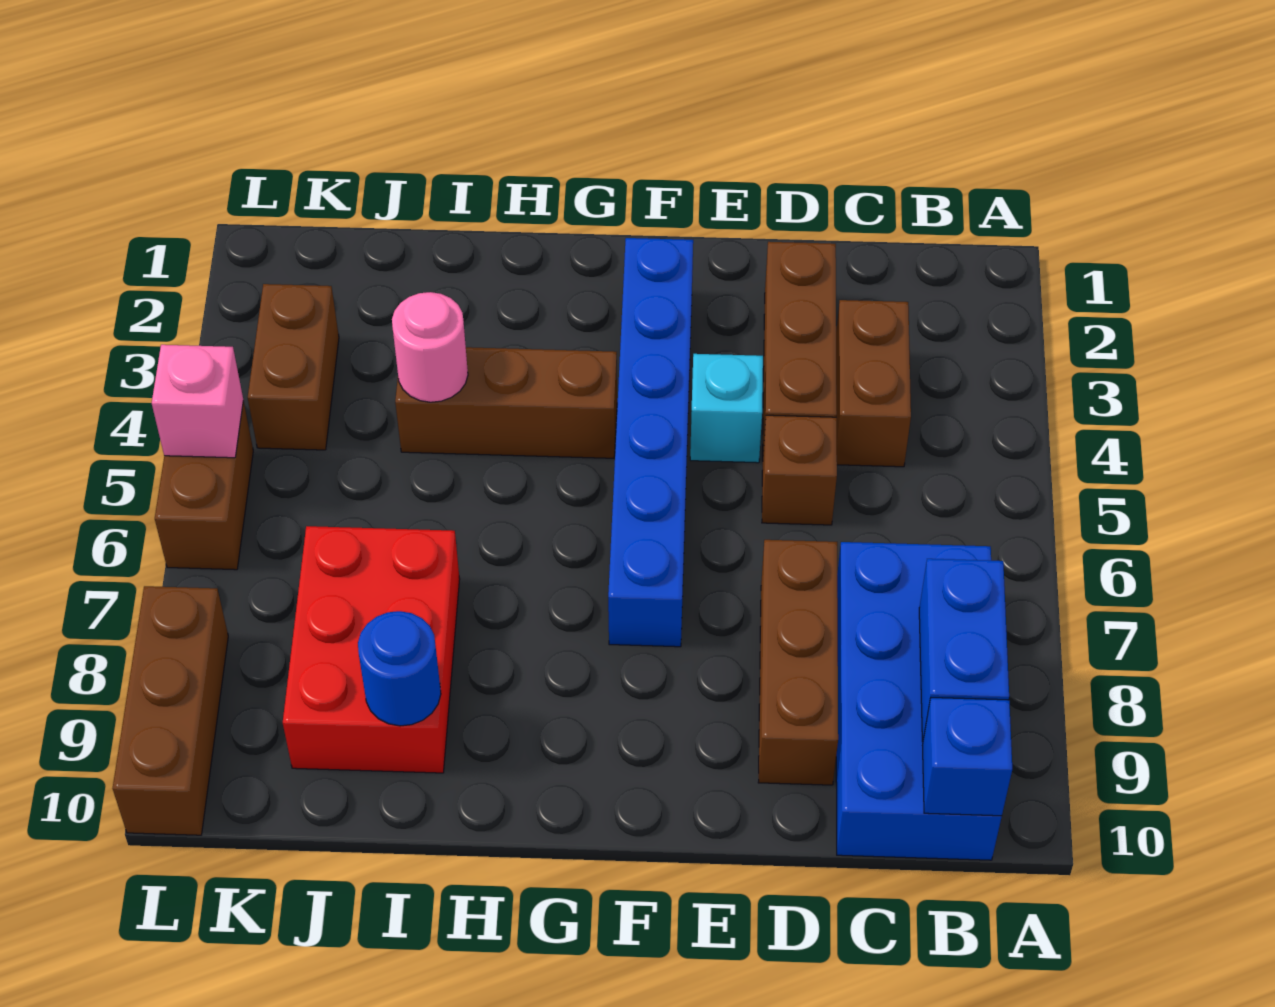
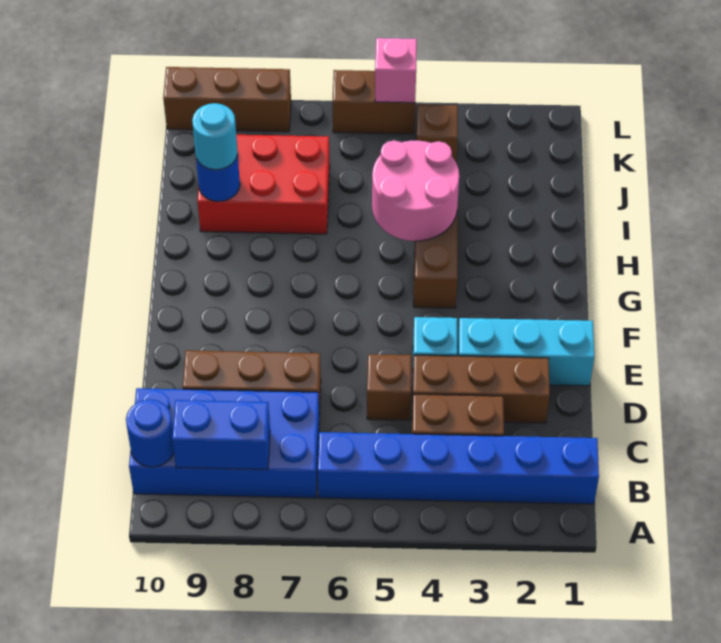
blue brick B10 level 2 -> blue round brick B10 level 2
none -> cyan brick E1:E3 level 1
blue brick F2:F7 level 1 -> blue brick B1:B6 level 1
pink round brick I4 level 2 -> pink round brick H4:I5 level 2
none -> cyan round brick I9 level 3
brown brick K3:K4 level 1 -> brown brick K4 level 1

